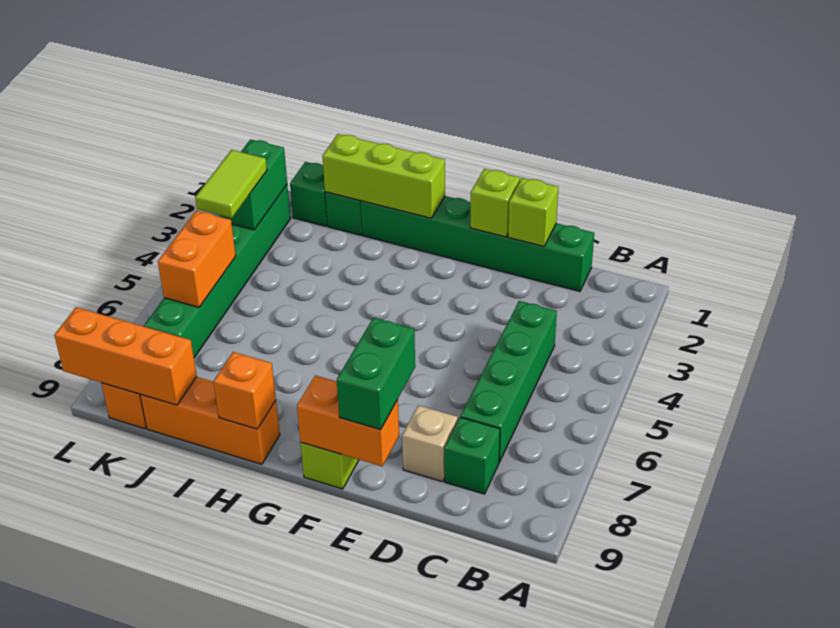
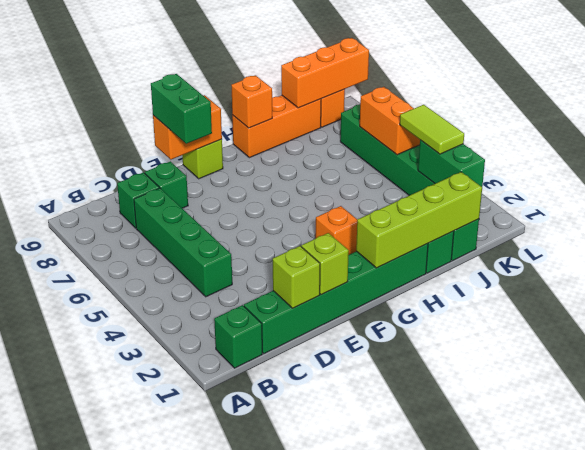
none -> green brick B1 level 1
tan brick D8 level 1 -> green brick D8 level 1
lime brick G1:I1 level 2 -> lime brick G1:J1 level 2
none -> orange brick G3 level 1

